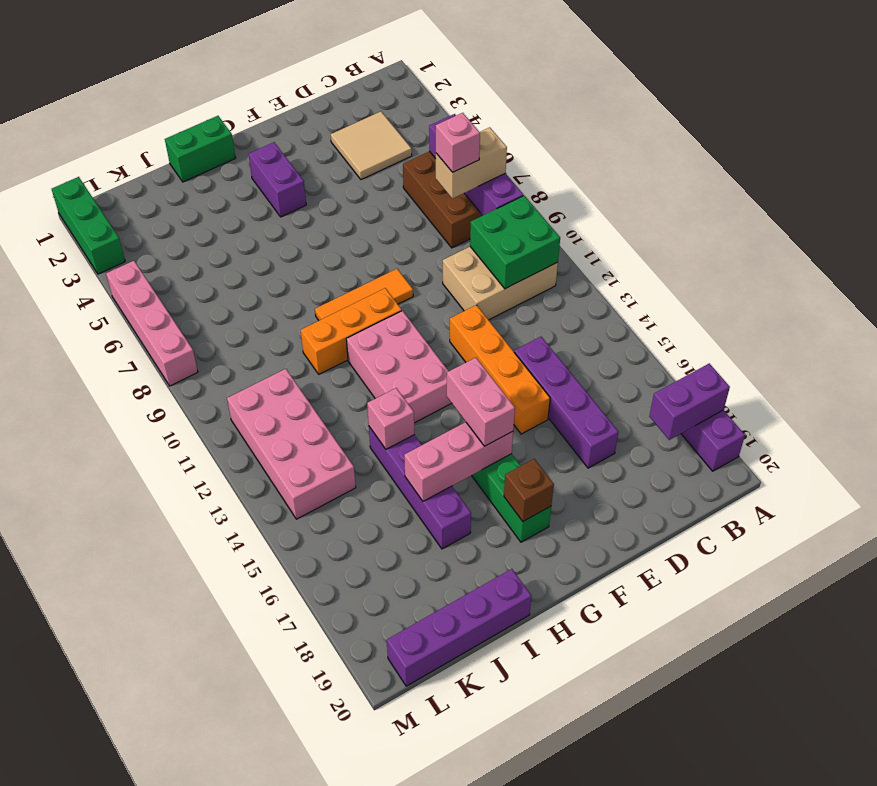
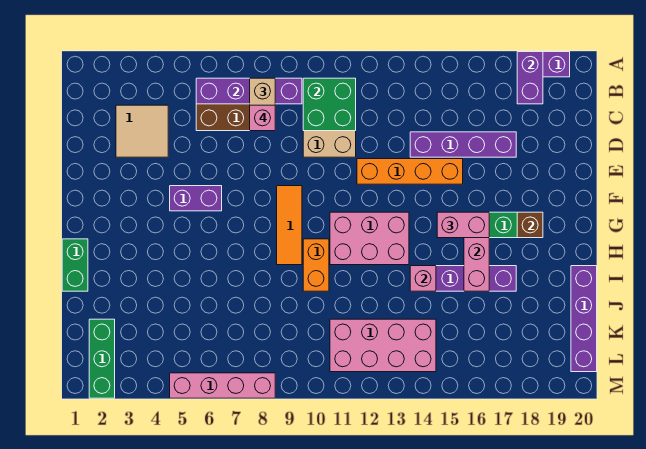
purple brick G3:G4 level 1 -> purple brick F5:F6 level 1
orange brick G10:I10 level 1 -> orange brick H10:I10 level 1
green brick M1:M3 level 1 -> green brick K2:M2 level 1

